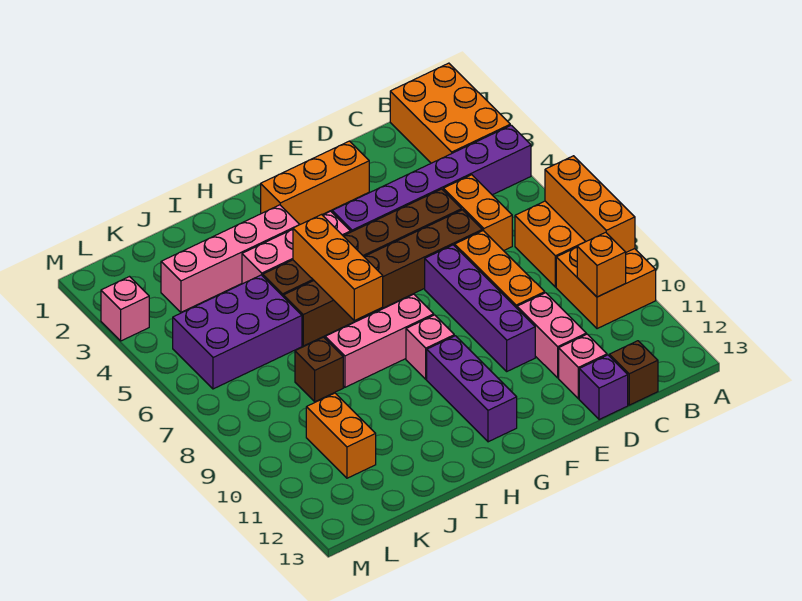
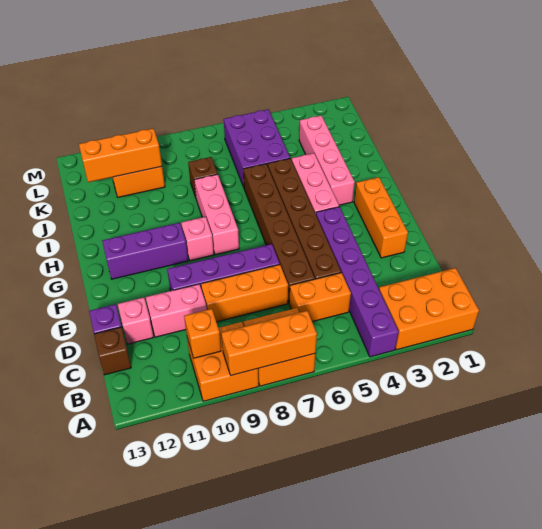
orange brick H5:H7 level 2 -> orange brick K10:K12 level 2
pink brick M3 level 1 -> none

